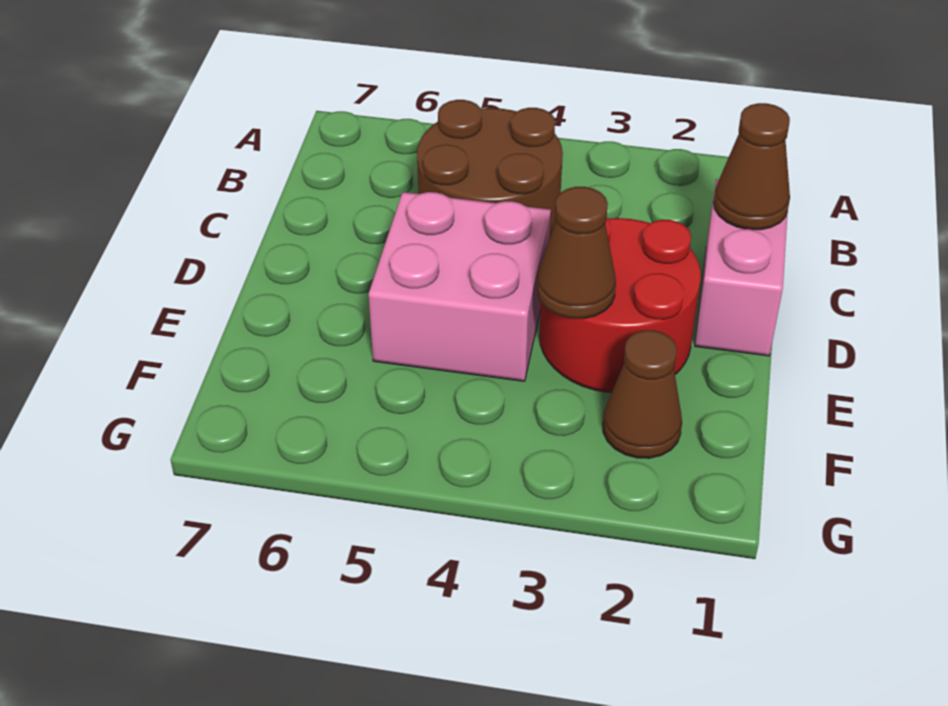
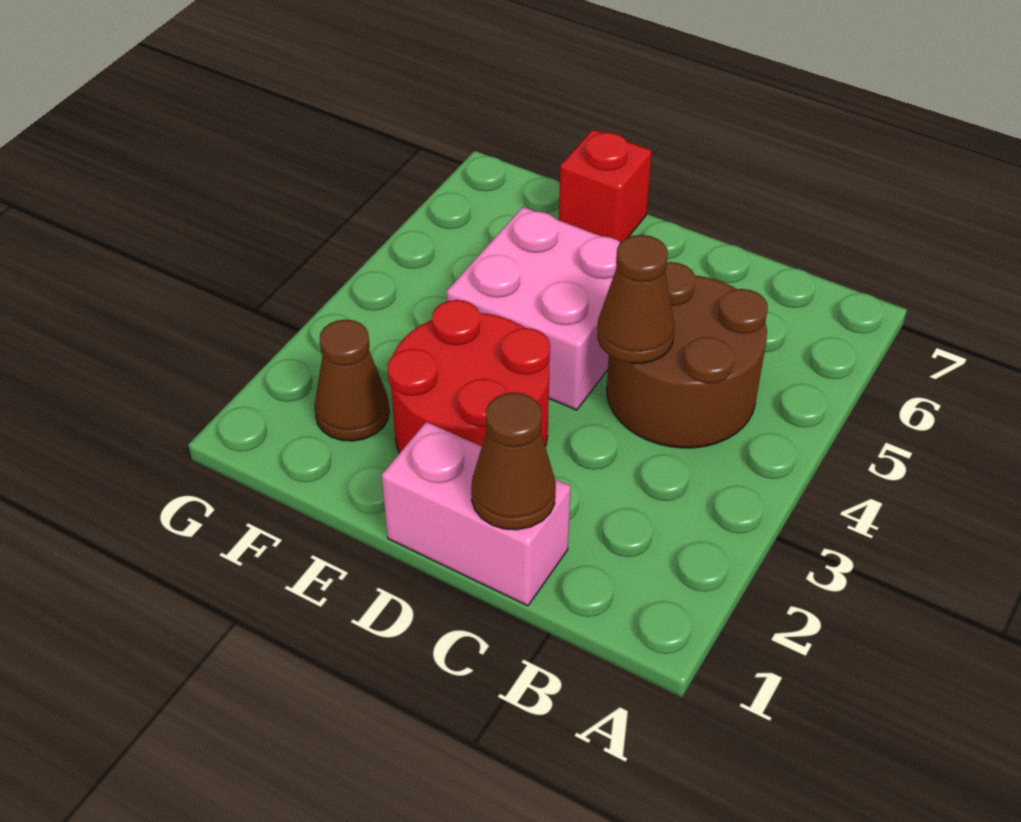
brown cone E3 level 2 -> brown cone C4 level 2
none -> red brick E7 level 1

